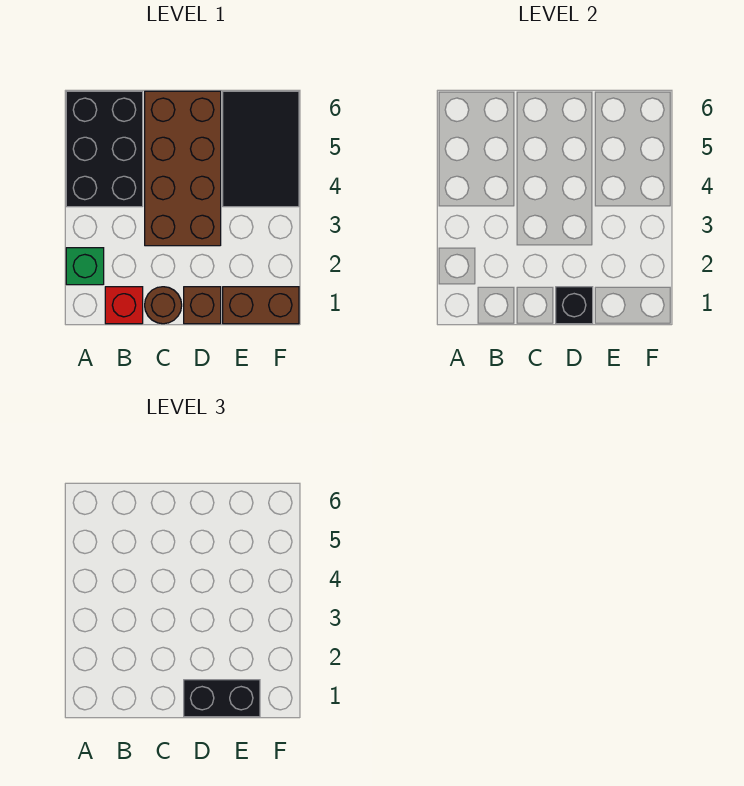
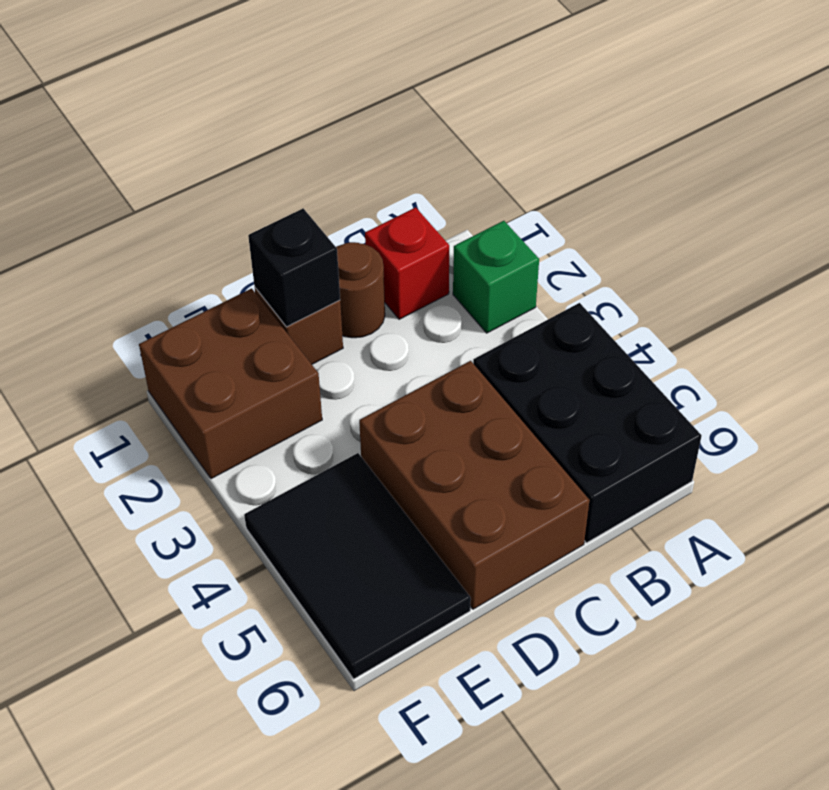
brown brick C3:D6 level 1 -> brown brick C4:D6 level 1
black brick D1:E1 level 3 -> none
brown brick E1:F1 level 1 -> brown brick E1:F2 level 1

